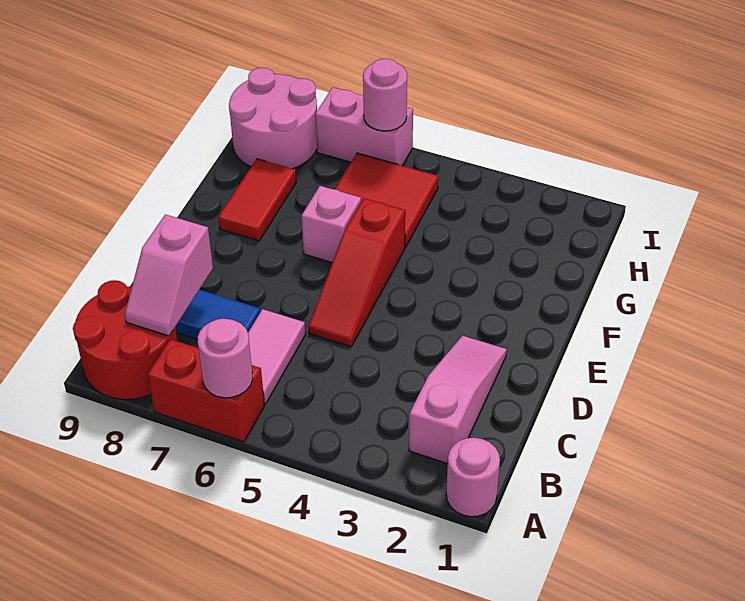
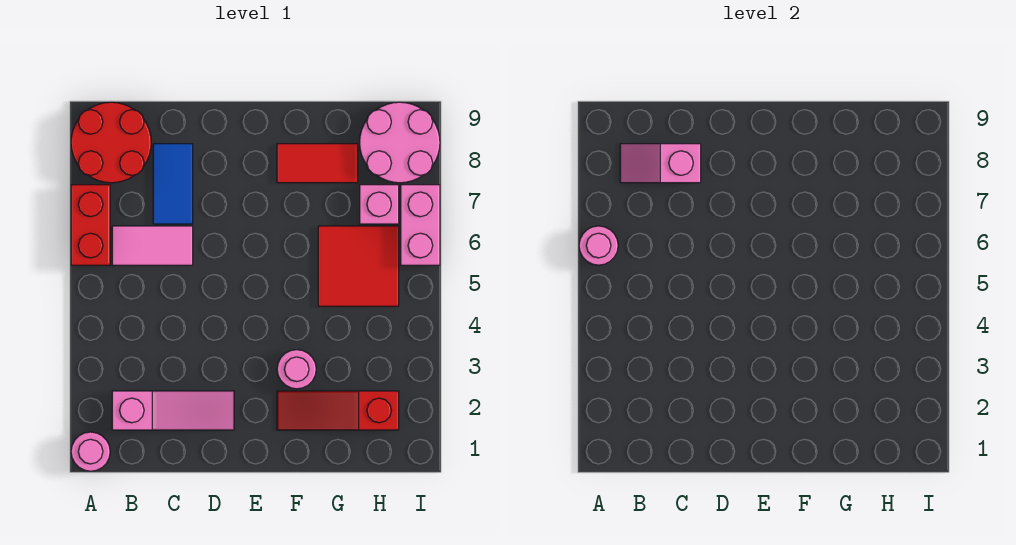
red slope D5:F5 level 1 top F -> red slope F2:H2 level 1 top H
pink brick F6 level 1 -> pink brick H7 level 1
pink round brick I6 level 2 -> pink round brick F3 level 1

